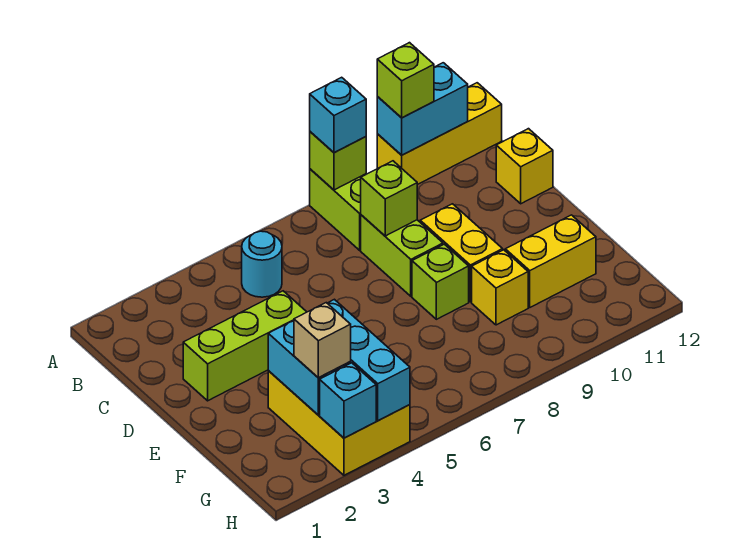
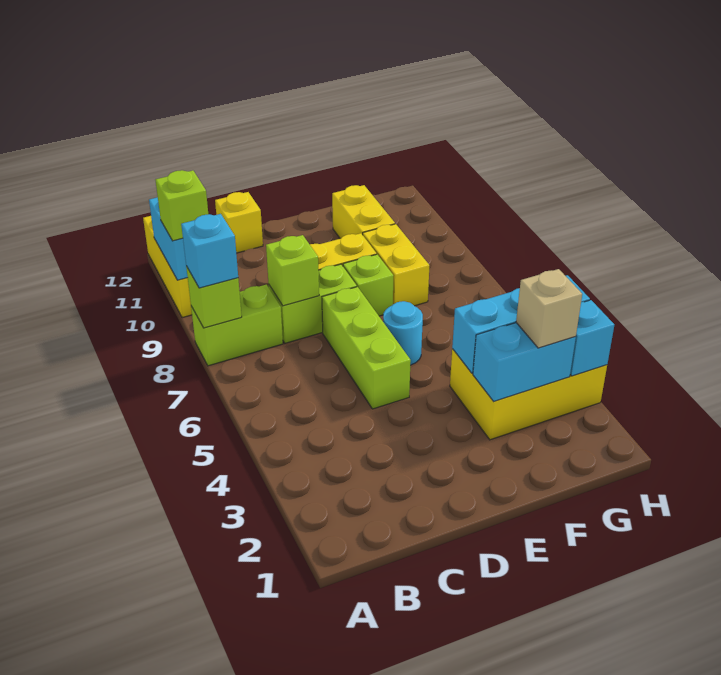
cyan round brick B5 level 1 -> cyan round brick E6 level 1
lime brick D2:D4 level 1 -> lime brick D5:D7 level 1
yellow brick F9 level 1 -> yellow brick F8:F9 level 1

